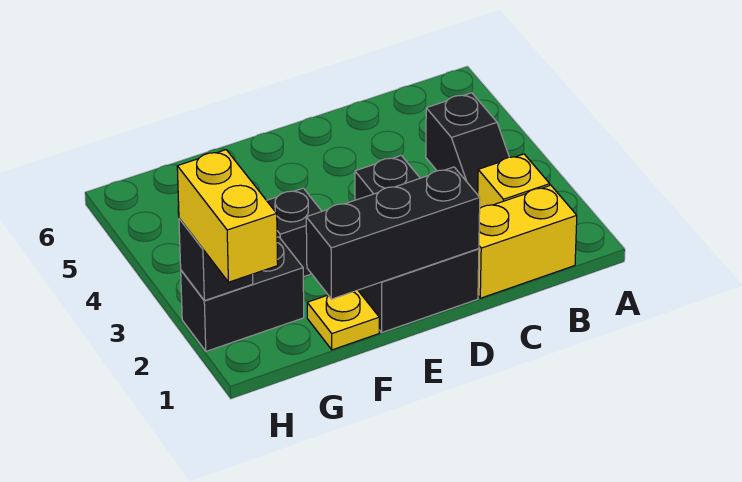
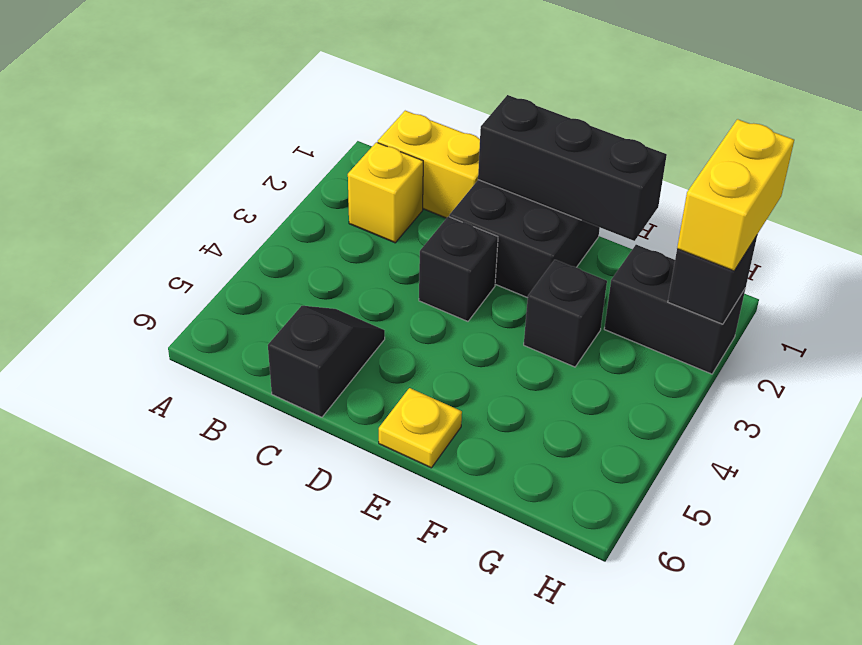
black slope B3:B4 level 1 top 4 -> black slope C5:C6 level 1 top 6
yellow plate F1 level 1 -> yellow plate E6 level 1

